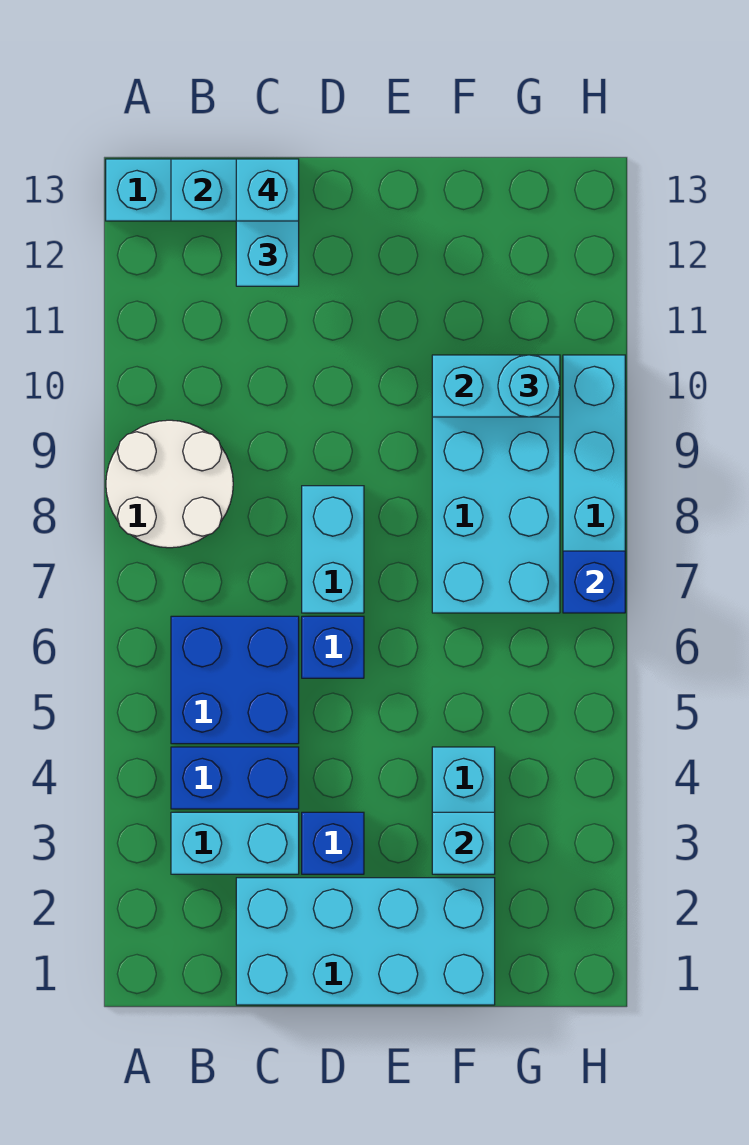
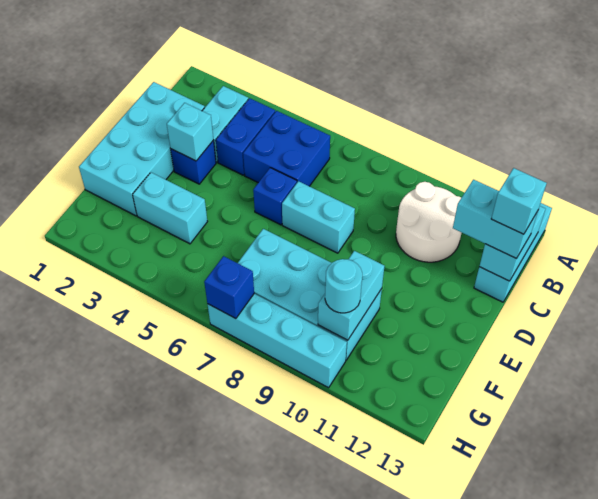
white round brick A8:B9 level 1 -> white round brick B10:C11 level 1
cyan brick F3 level 2 -> cyan brick D3 level 2

